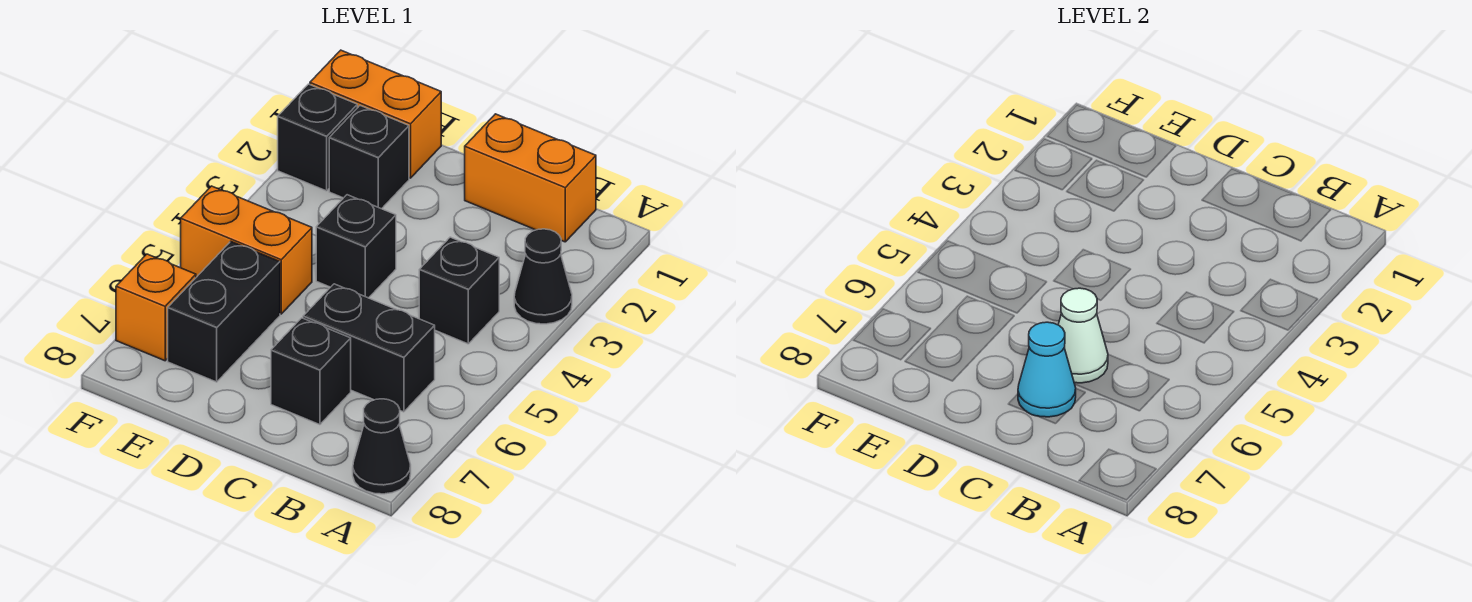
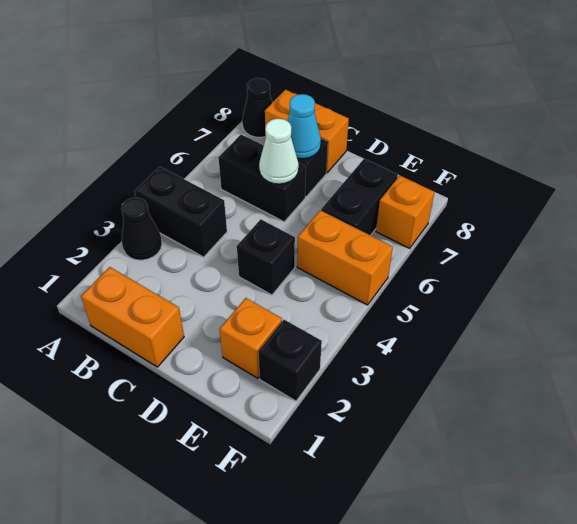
black brick B4 level 1 -> black brick A4:B4 level 1
orange brick E1:F1 level 1 -> orange brick B8:C8 level 1
black brick E2 level 1 -> orange brick E2 level 1

